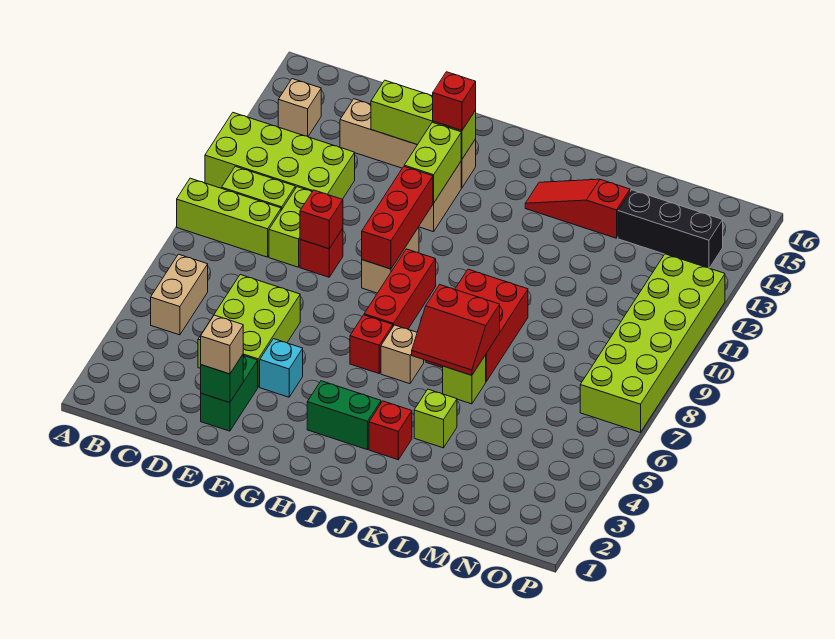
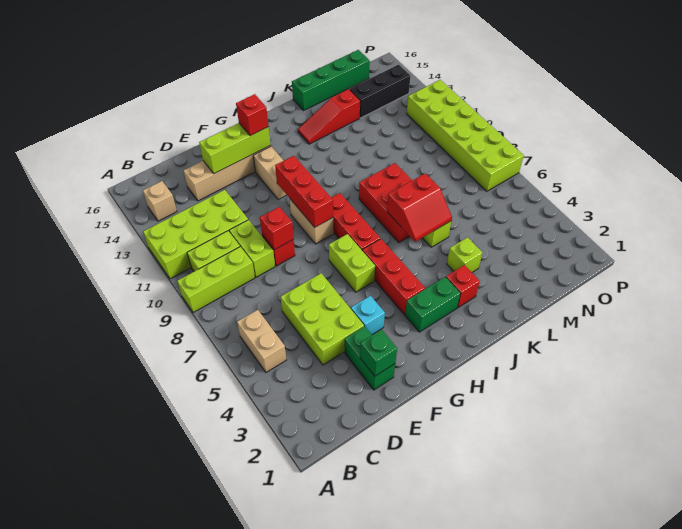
tan brick E2 level 3 -> none
lime brick G12:G13 level 2 -> lime brick G6:G7 level 1
red brick H6 level 1 -> red brick H4:H6 level 1
tan brick I6 level 1 -> none
none -> green brick K16:N16 level 1

